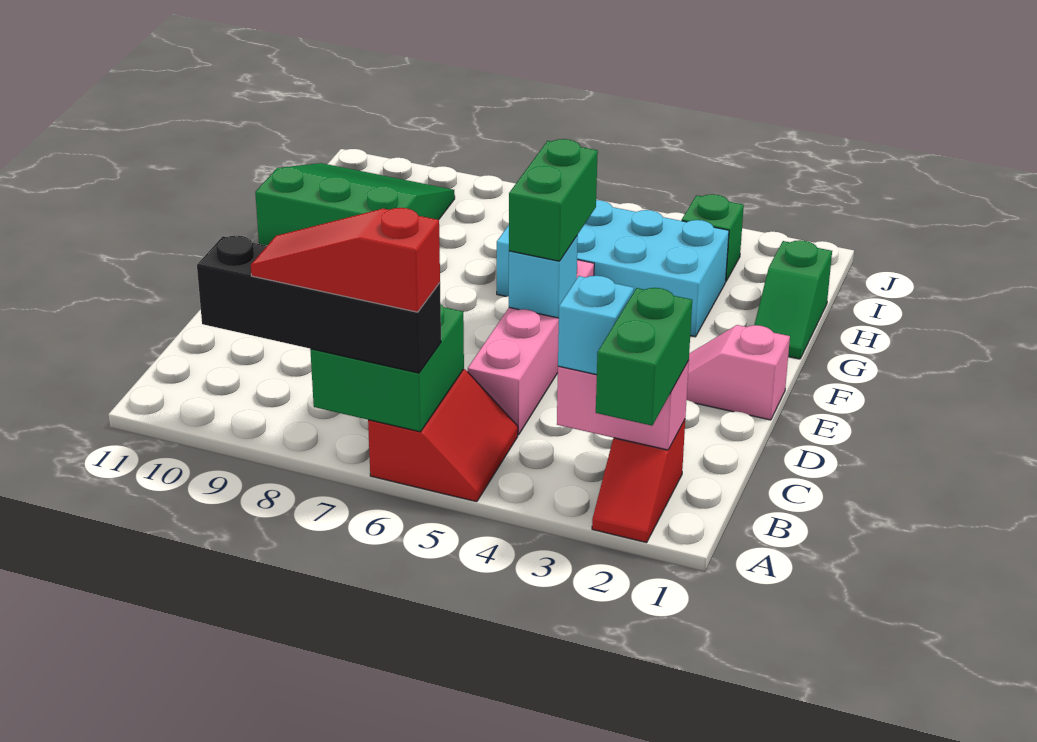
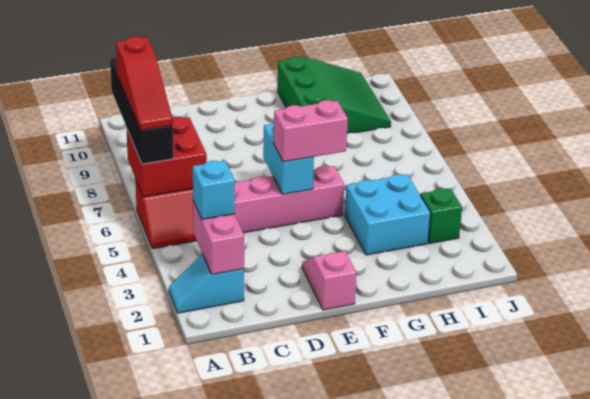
red slope A2:B2 level 1 top B -> cyan slope A2:B2 level 1 top B
green brick A2:B2 level 3 -> none
green brick A6:B7 level 2 -> red brick A6:B7 level 2
red slope A6:A8 level 4 top 6 -> red slope A6:A8 level 4 top 8
cyan brick E5 level 2 -> cyan brick E5:E6 level 2
green brick E5:F5 level 3 -> pink brick E5:F5 level 3
green slope G1:H1 level 1 top H -> none
cyan brick G3:H6 level 1 -> cyan brick G3:H4 level 1

